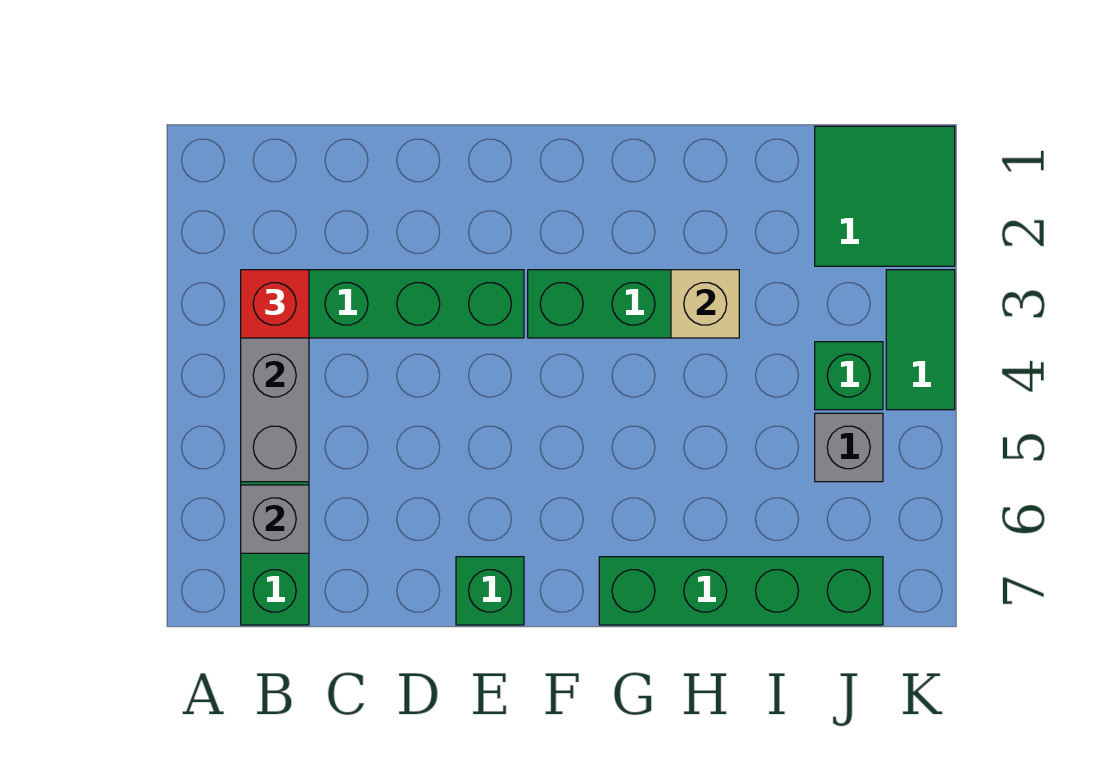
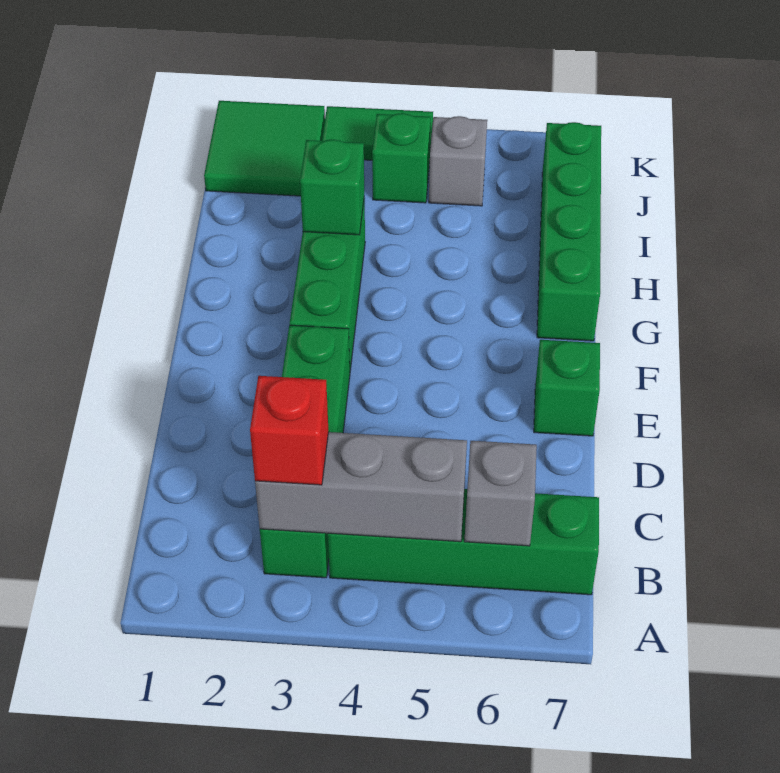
tan brick H3 level 2 -> green brick H3 level 2

